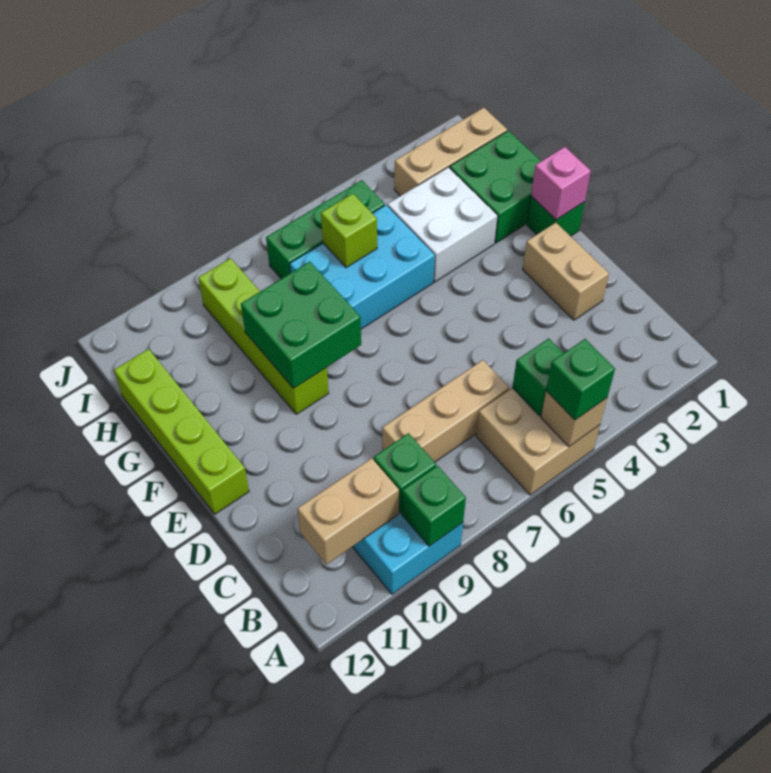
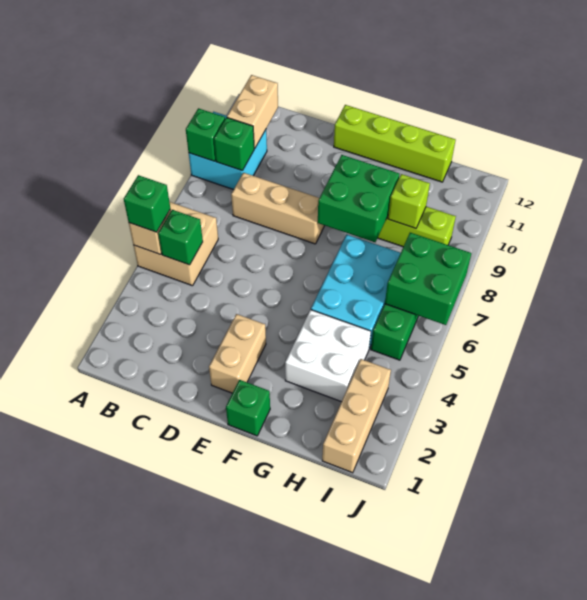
tan brick C6:C8 level 1 -> tan brick C8:E8 level 1
tan brick D2:E2 level 1 -> tan brick E2:E3 level 1
pink brick F1 level 2 -> none
green brick G1:H2 level 1 -> green brick I6:J7 level 2
lime brick H6 level 2 -> lime brick H9 level 2

